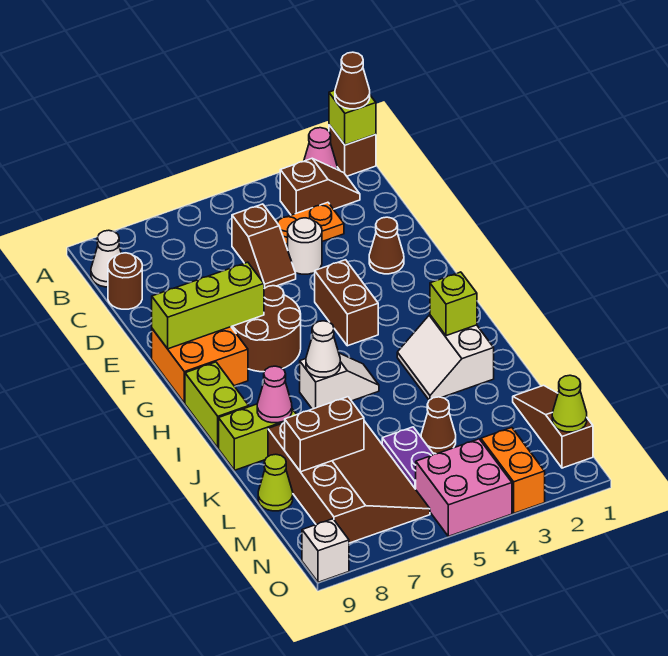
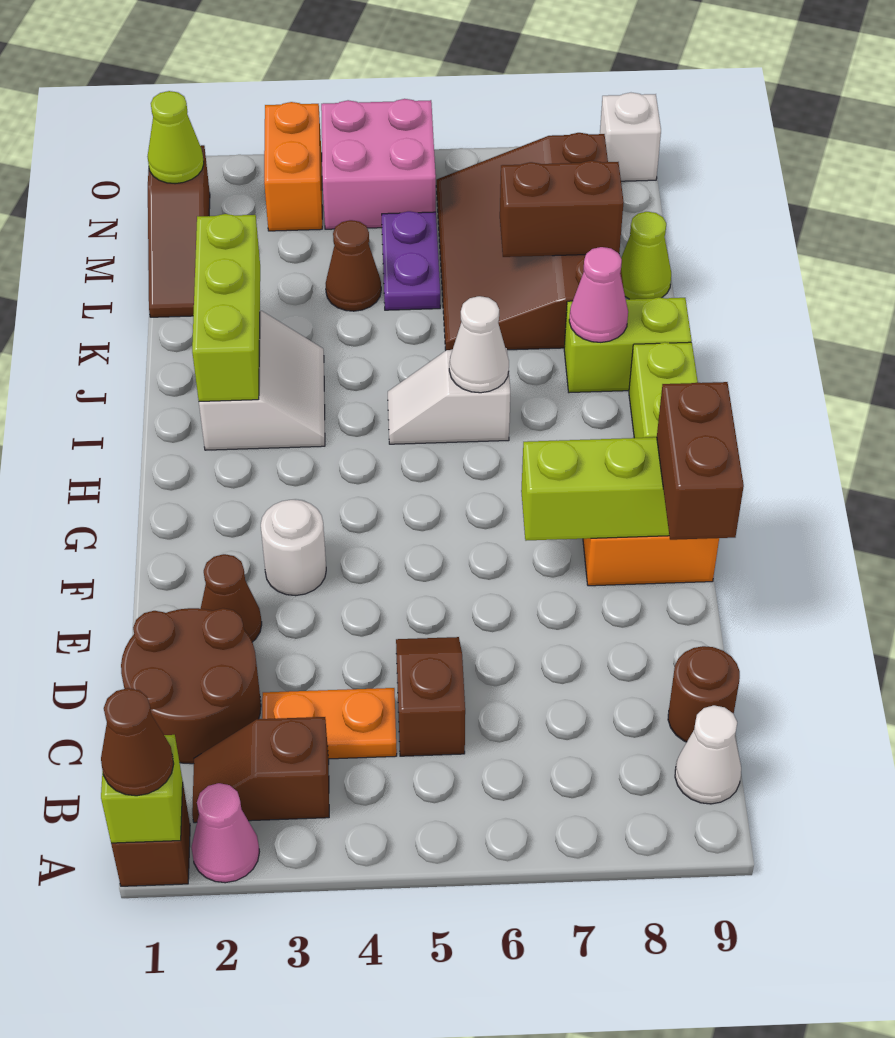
white round brick D4 level 1 -> white round brick F3 level 1
brown brick F4:G4 level 1 -> brown brick E9:F9 level 3
brown round brick F6:G7 level 1 -> brown round brick C1:D2 level 1
lime brick I2 level 2 -> lime brick I2:K2 level 2

